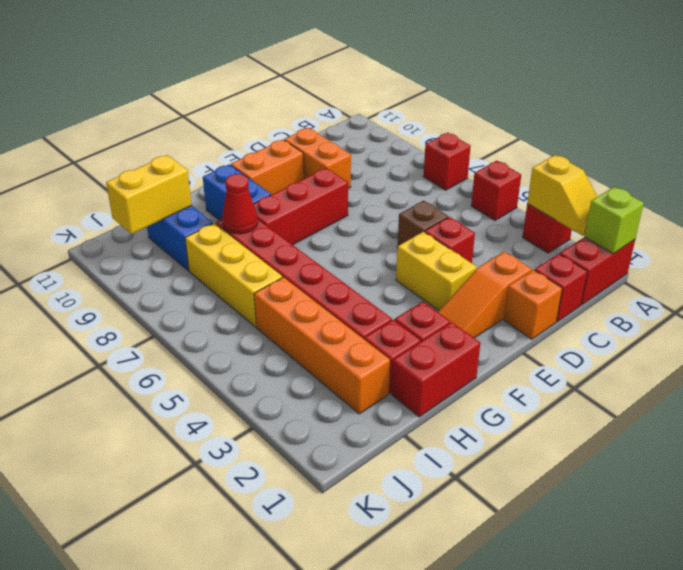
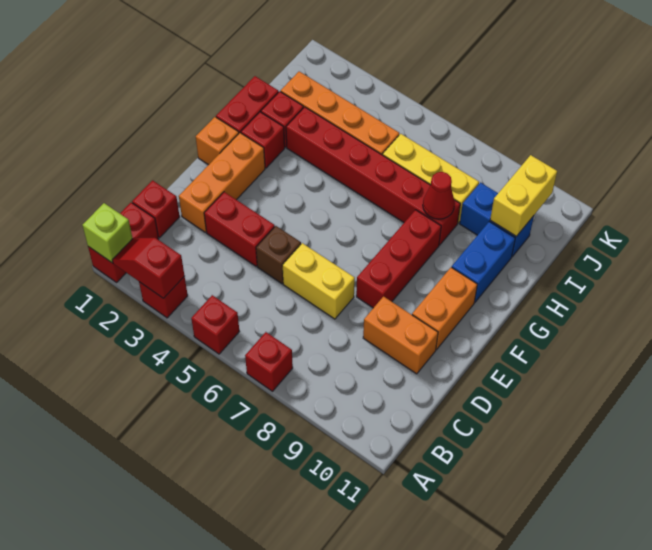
yellow slope A2:A3 level 2 top 3 -> red slope A2:A3 level 2 top 3
orange brick D1 level 1 -> orange brick F1 level 1
orange slope D2:F2 level 1 top D -> orange brick D2:F2 level 1
red brick D4 level 1 -> red brick D3:D4 level 1
yellow brick E3:E4 level 1 -> yellow brick D6:D7 level 1
blue brick G9:G10 level 1 -> blue brick G10:H10 level 1

